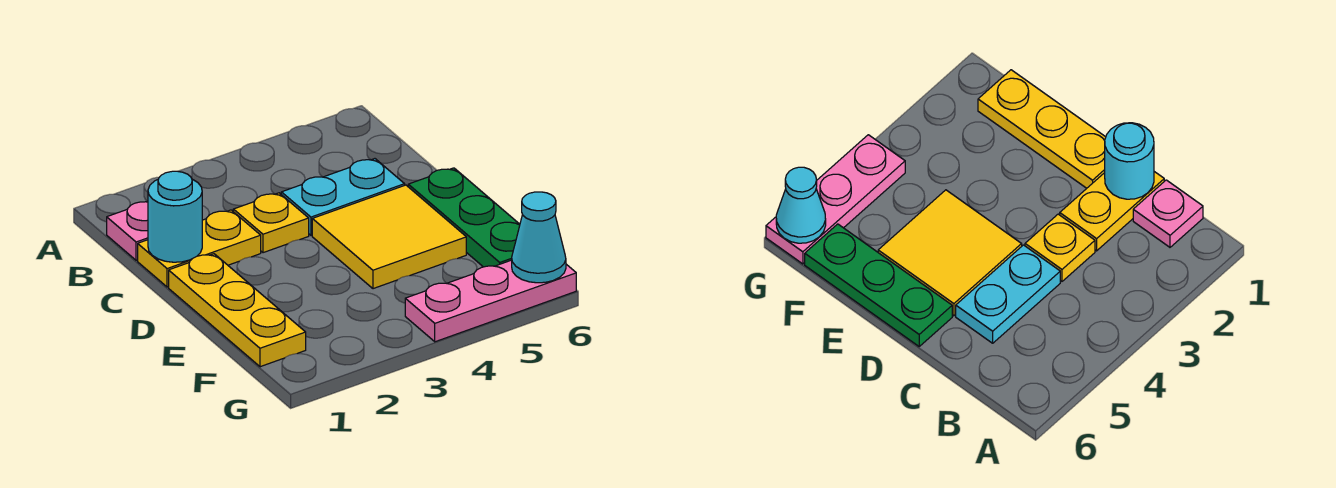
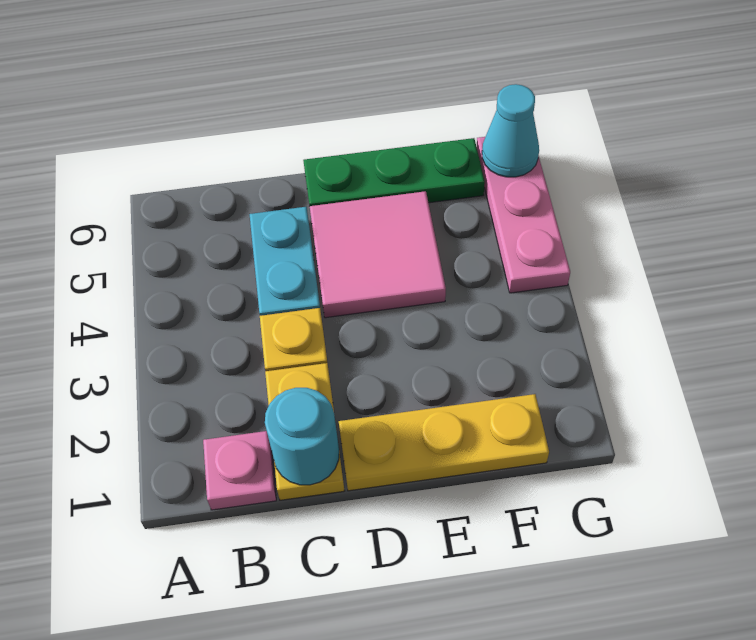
yellow tile D4:E5 level 1 -> pink tile D4:E5 level 1

